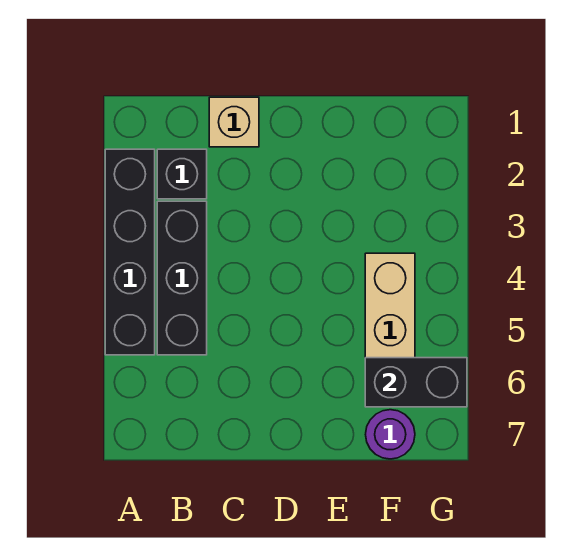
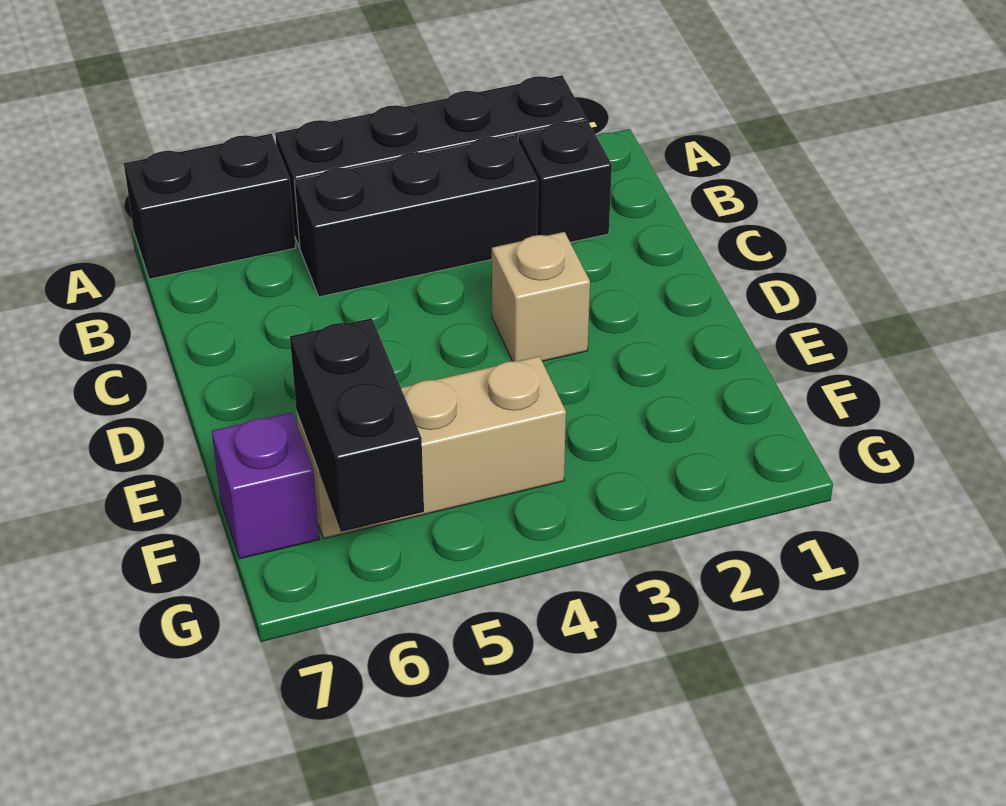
none -> black brick A6:A7 level 1
tan brick C1 level 1 -> tan brick D3 level 1
purple round brick F7 level 1 -> purple brick F7 level 1

